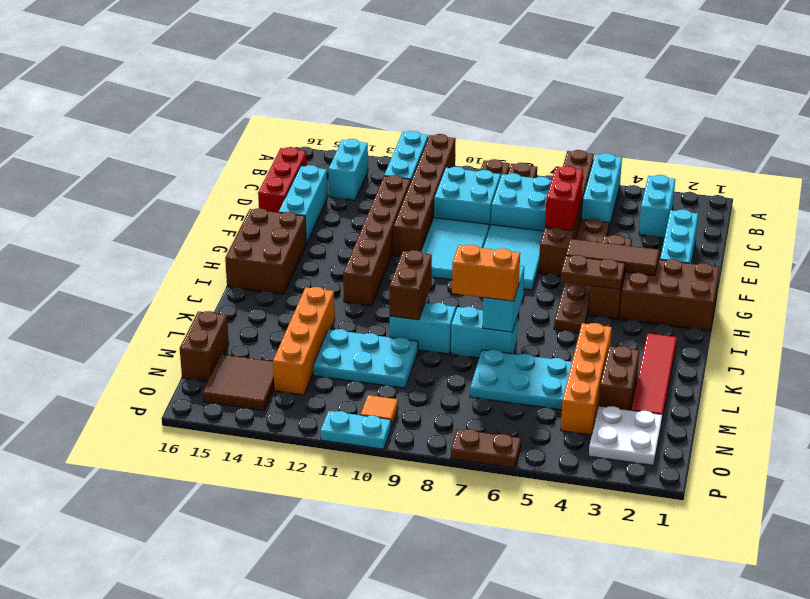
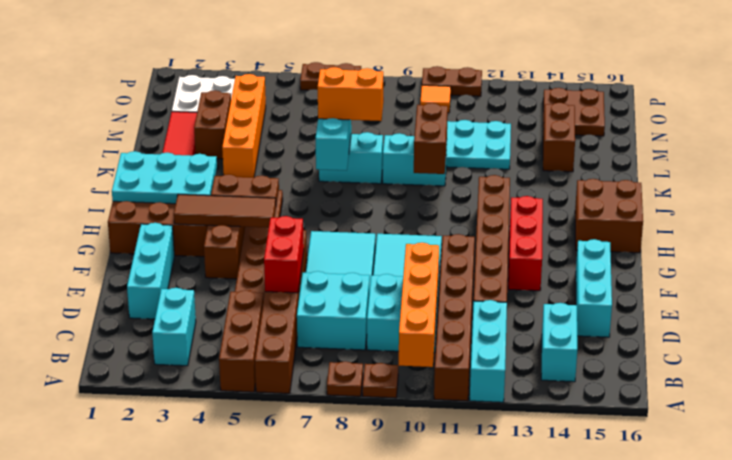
cyan brick A5:C5 level 1 -> brown brick A5:C5 level 1
red brick C16:E16 level 1 -> red brick F13:H13 level 1
brown brick G15:I16 level 1 -> brown brick H15:I16 level 1
orange brick K13:N13 level 1 -> orange brick A10:D10 level 2
cyan plate L5:M7 level 1 -> cyan plate H1:I3 level 2
brown brick M16:N16 level 1 -> brown brick L14:M14 level 1
brown tile N14:O15 level 1 -> brown plate N14:O15 level 1
cyan plate P10:P11 level 1 -> brown plate P10:P11 level 1

